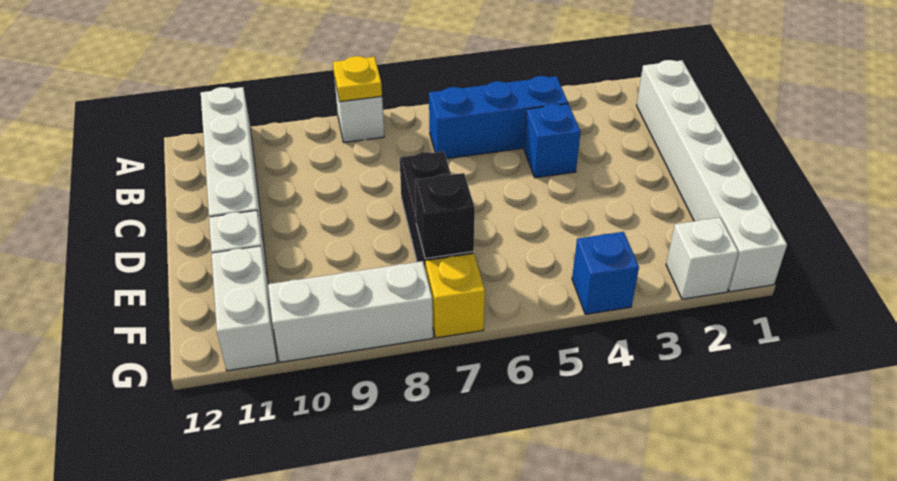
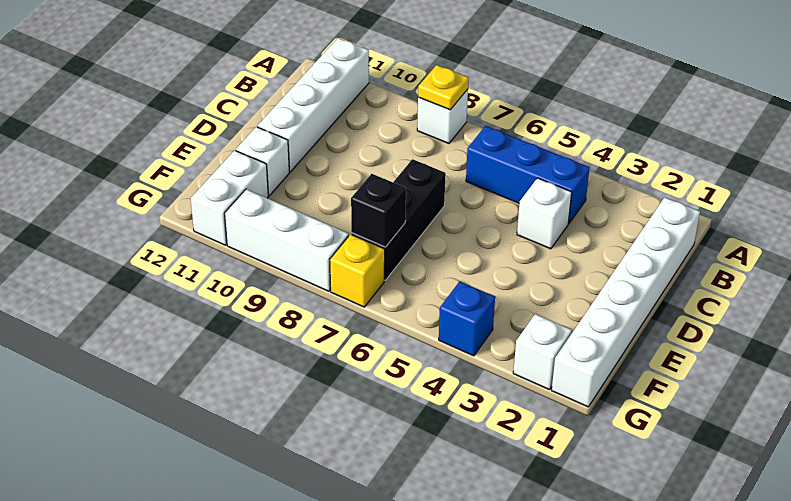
blue brick C4 level 1 -> white brick C4 level 1

